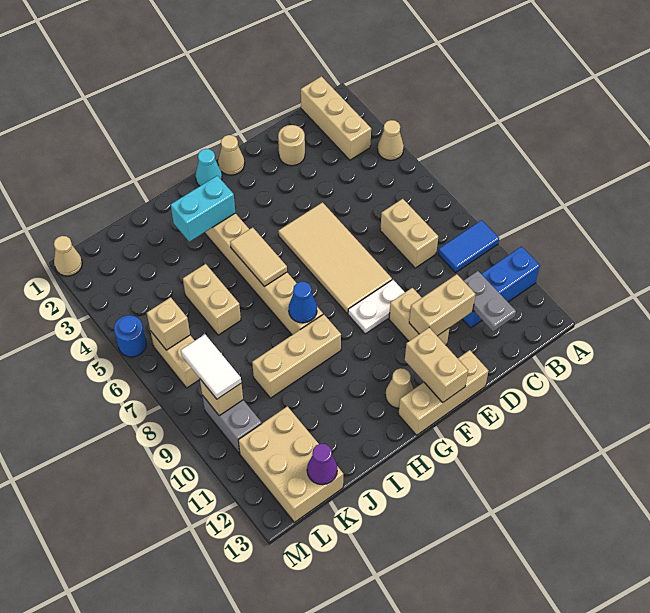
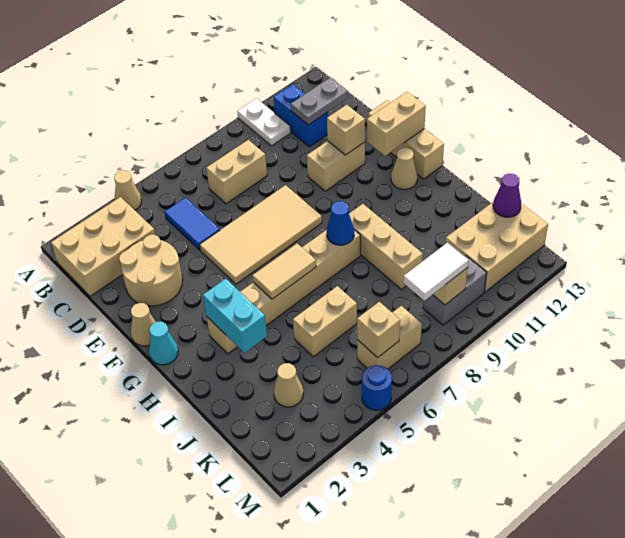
blue tile A9:B9 level 1 -> blue tile C5:D5 level 1
blue brick A11:C11 level 1 -> blue brick B11:C11 level 1
tan brick B1:B3 level 1 -> tan brick B1:C3 level 1
tan round brick D2 level 1 -> tan round brick D2:E3 level 1
tan brick D11:E11 level 2 -> tan brick E11 level 2
white plate E9:F9 level 1 -> white plate A10:B10 level 1
tan cone M1 level 1 -> tan cone K3 level 1

